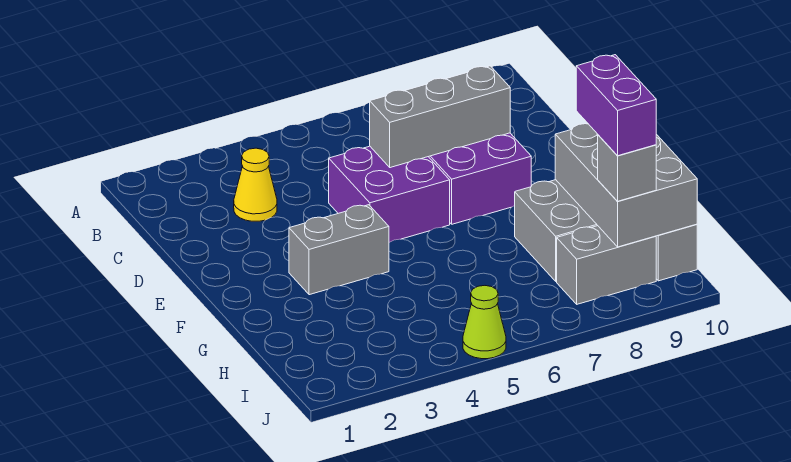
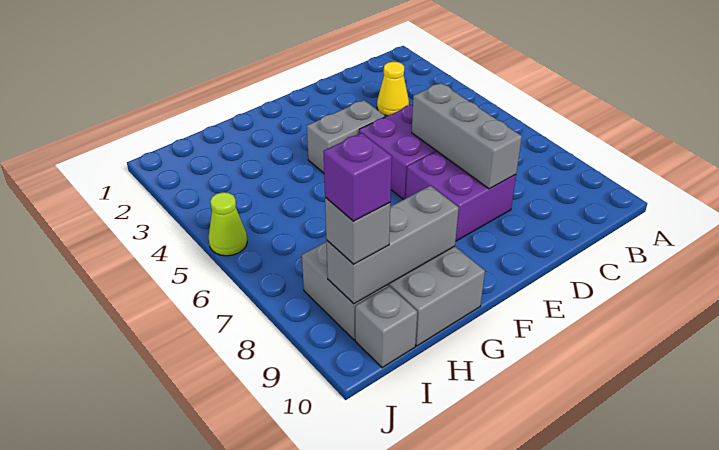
grey brick F3:F4 level 1 -> grey brick E4:F4 level 1
grey brick G9:I10 level 2 -> grey brick G9:I9 level 2
purple brick H9:I9 level 4 -> purple brick I9 level 4

